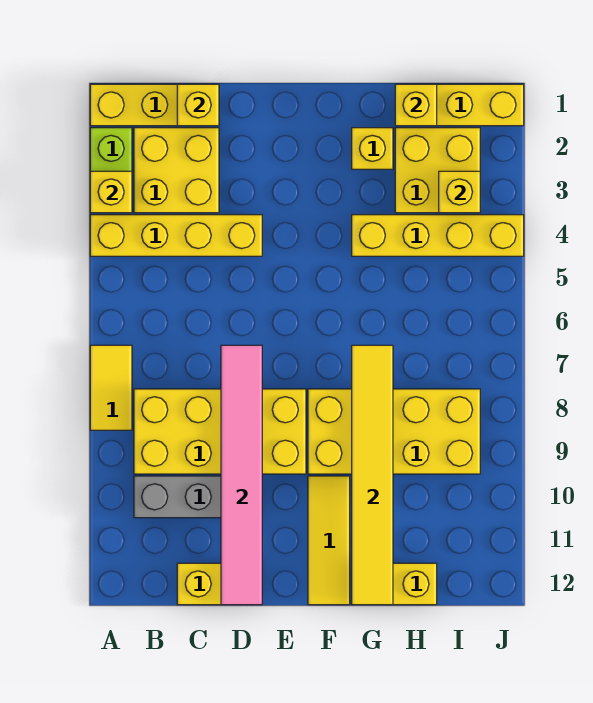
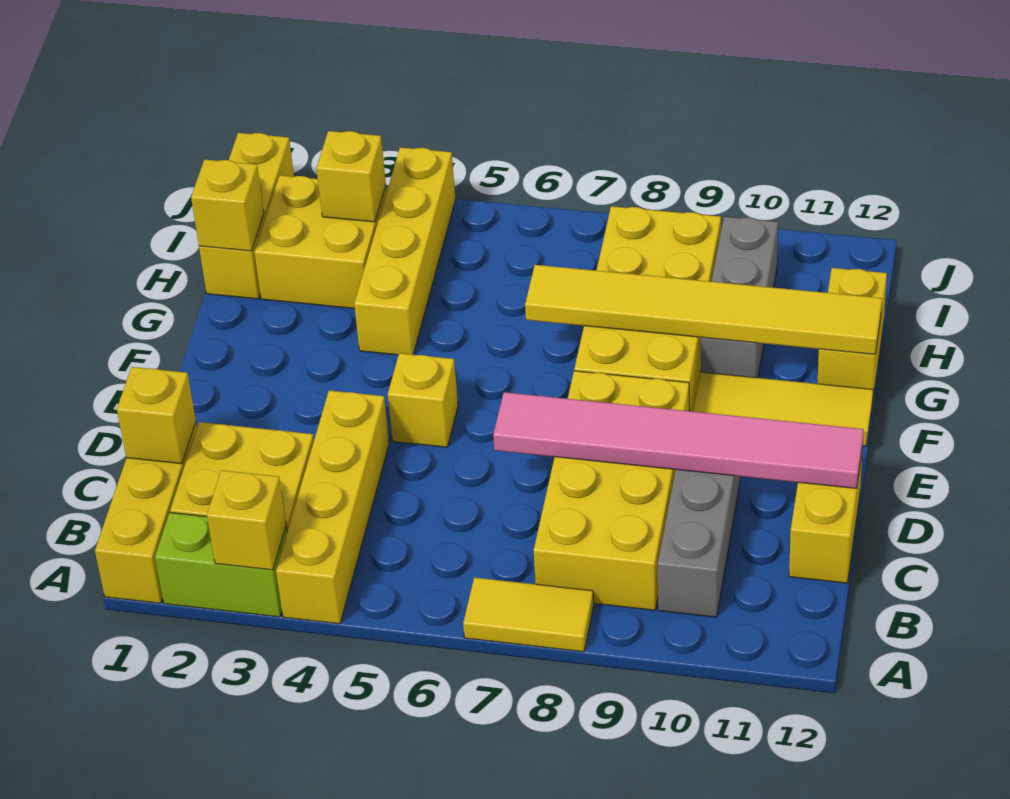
yellow brick G2 level 1 -> yellow brick E5 level 1
none -> grey brick G10:I10 level 1

